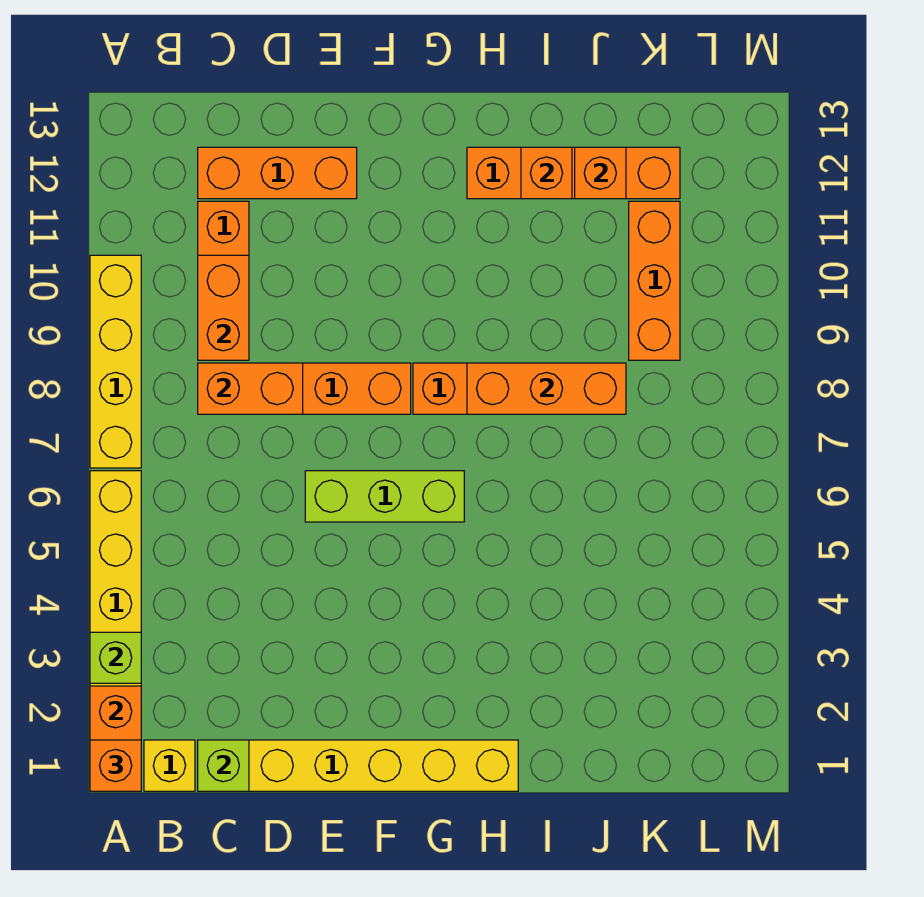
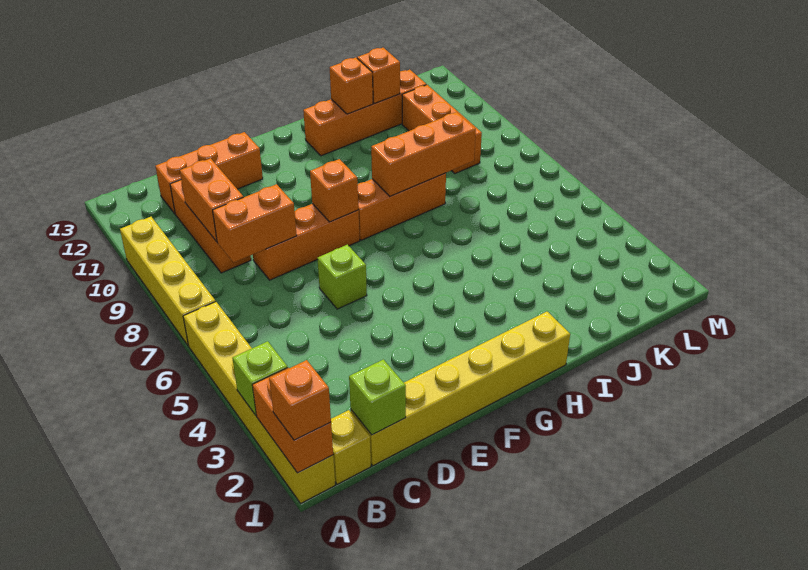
lime brick E6:G6 level 1 -> lime brick E6 level 1
none -> orange brick F8 level 2

